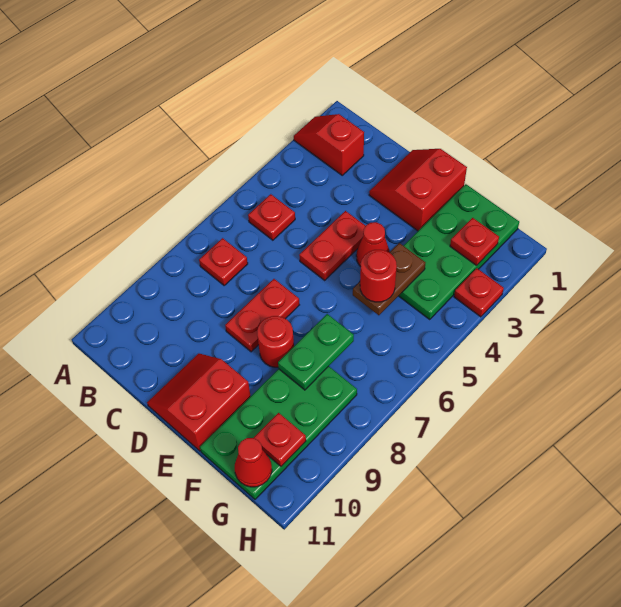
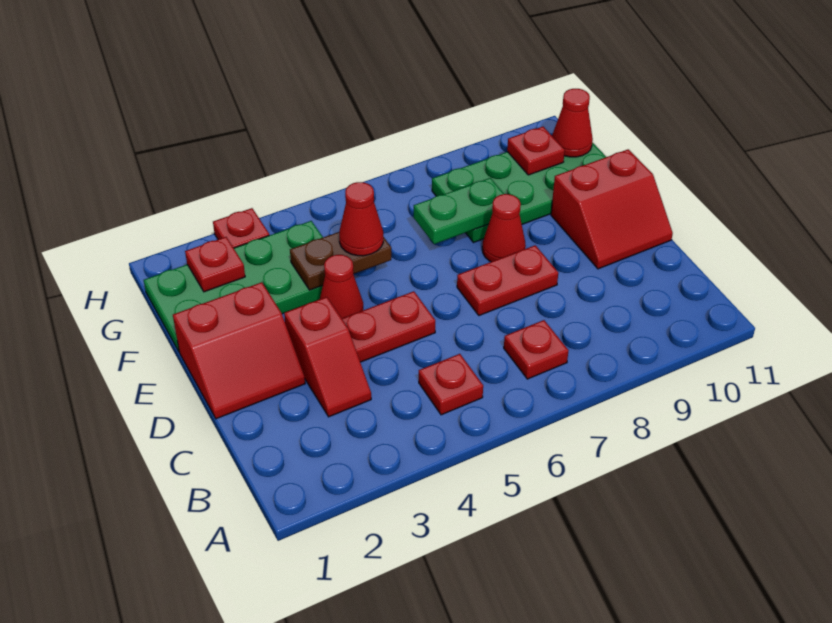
red slope A2:B2 level 1 top B -> red slope C3:D3 level 1 top D
red round brick E8 level 1 -> red cone E8 level 1
red round brick F5 level 3 -> red cone F5 level 3

